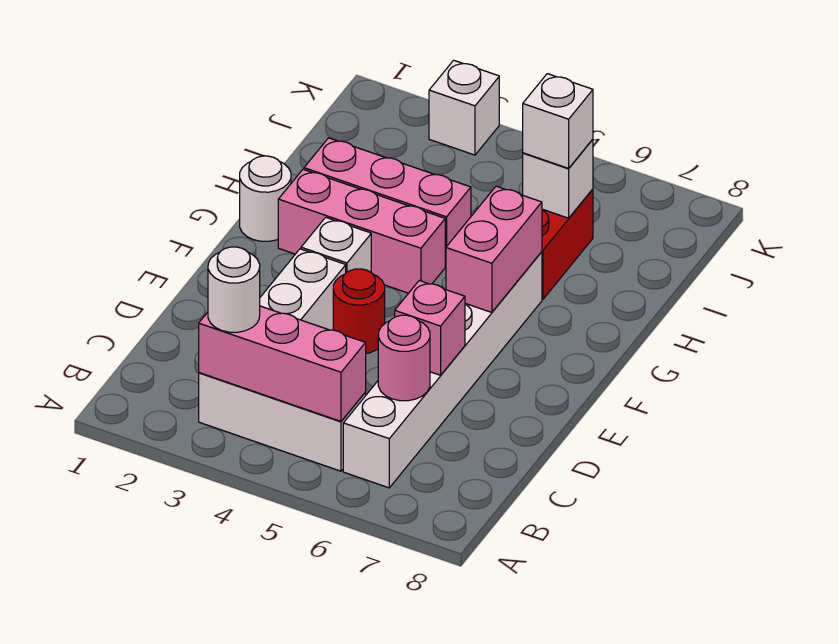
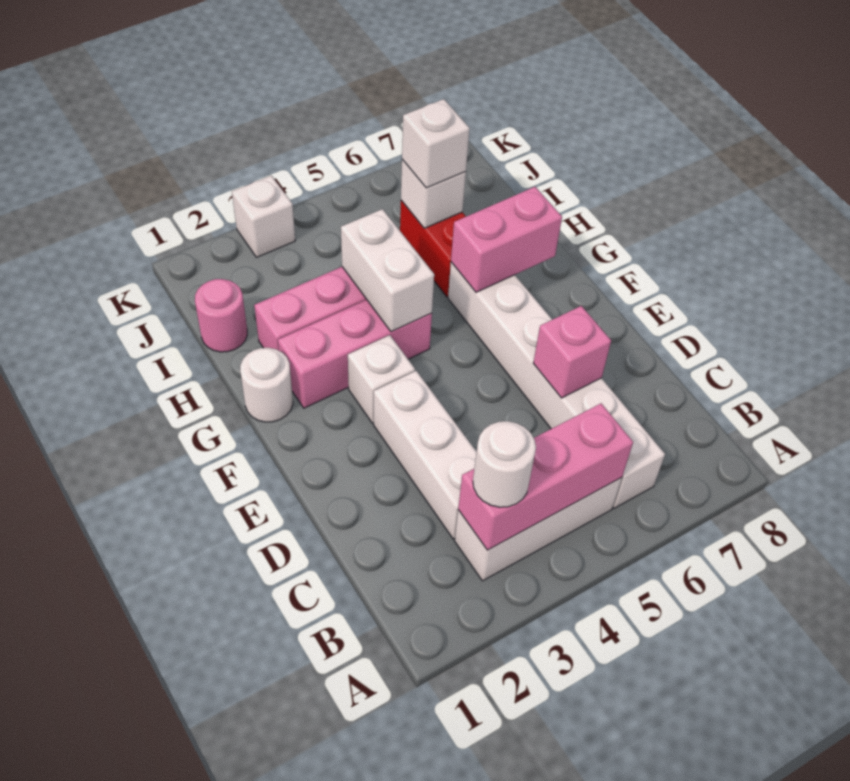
pink round brick C6 level 2 -> pink round brick I1 level 1
red round brick E4 level 1 -> none
pink brick F6:G6 level 2 -> pink brick G6:G7 level 2
none -> white brick G4:H4 level 2

